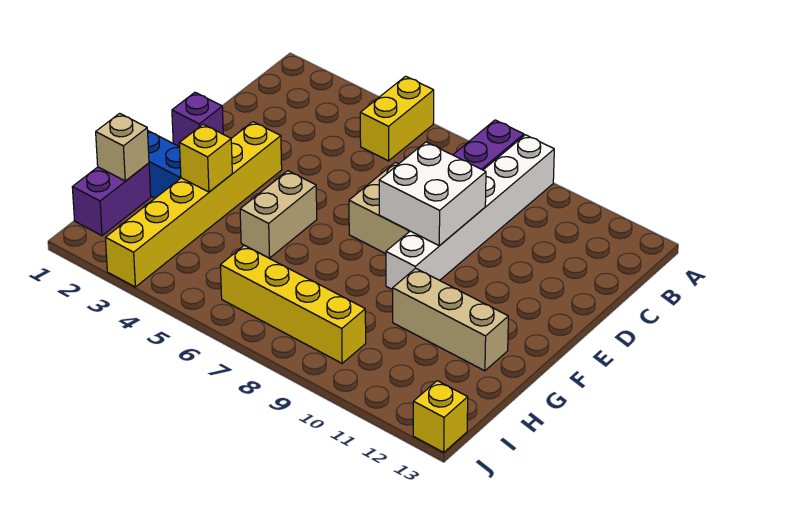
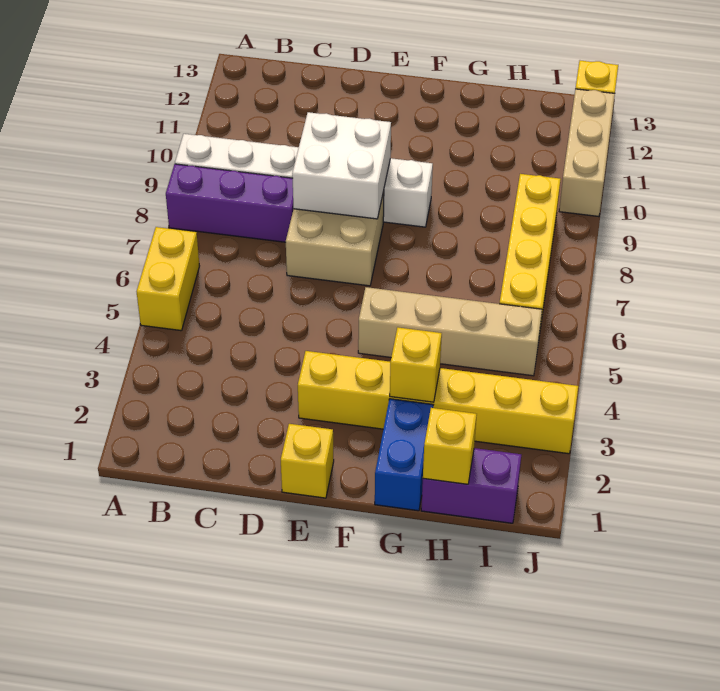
yellow brick A5:B5 level 1 -> yellow brick A5:A6 level 1
purple brick E1 level 1 -> yellow brick E1 level 1
tan brick F5:G5 level 1 -> tan brick F5:I5 level 1
tan brick G10:G12 level 1 -> tan brick J10:J12 level 1
tan brick H1 level 2 -> yellow brick H1 level 2

